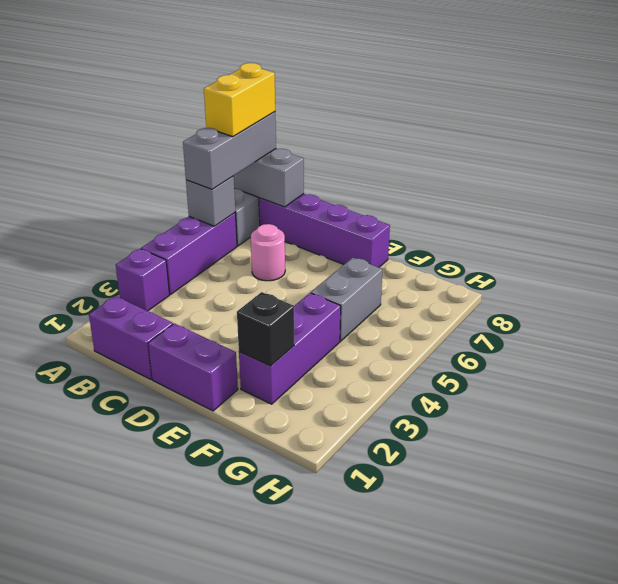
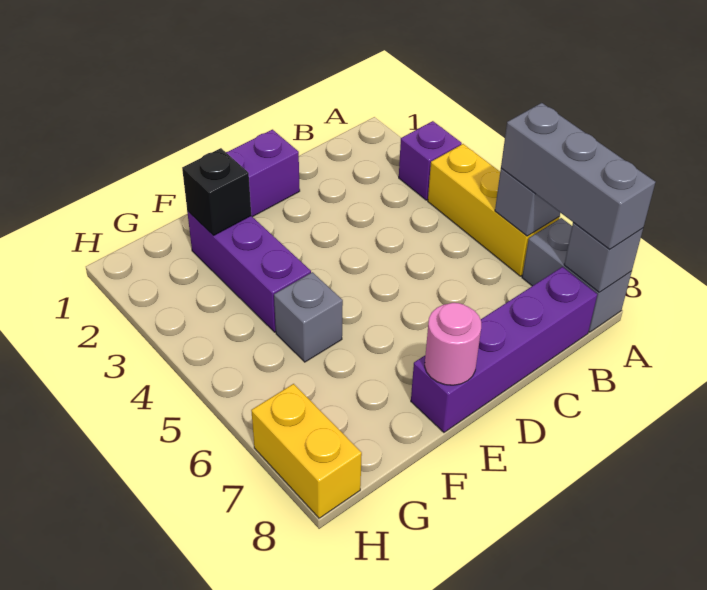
purple brick A4:A6 level 1 -> yellow brick A4:A6 level 1
yellow brick A7:A8 level 4 -> yellow brick H7:H8 level 1
grey brick A8:B8 level 2 -> grey brick A8 level 2
purple brick B1:C1 level 1 -> none
pink round brick C6 level 1 -> pink round brick E8 level 2
grey brick F5:F6 level 1 -> grey brick F5 level 1

